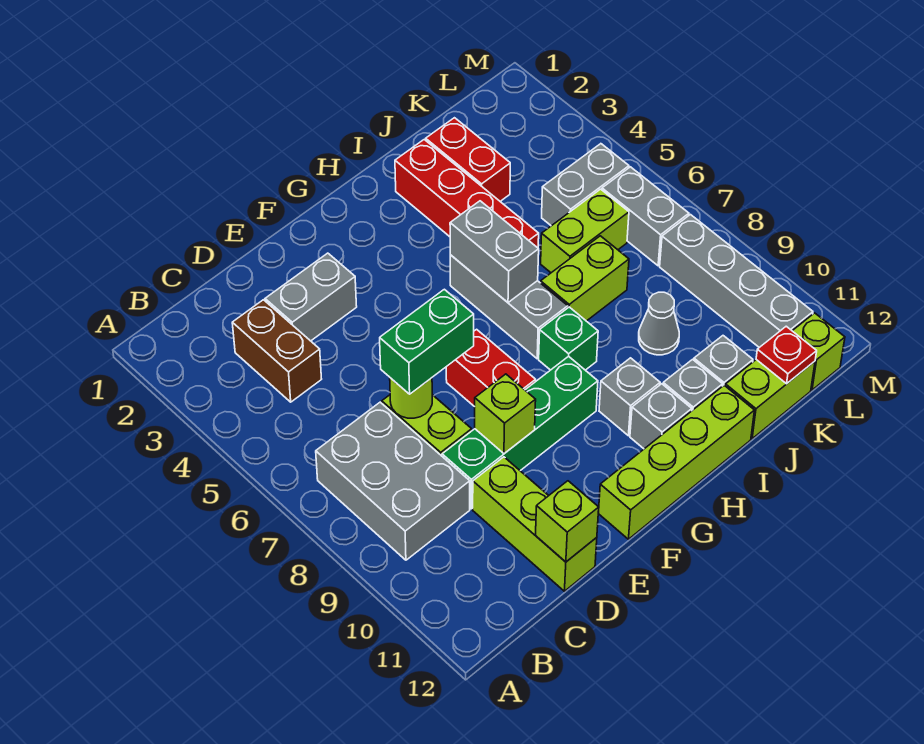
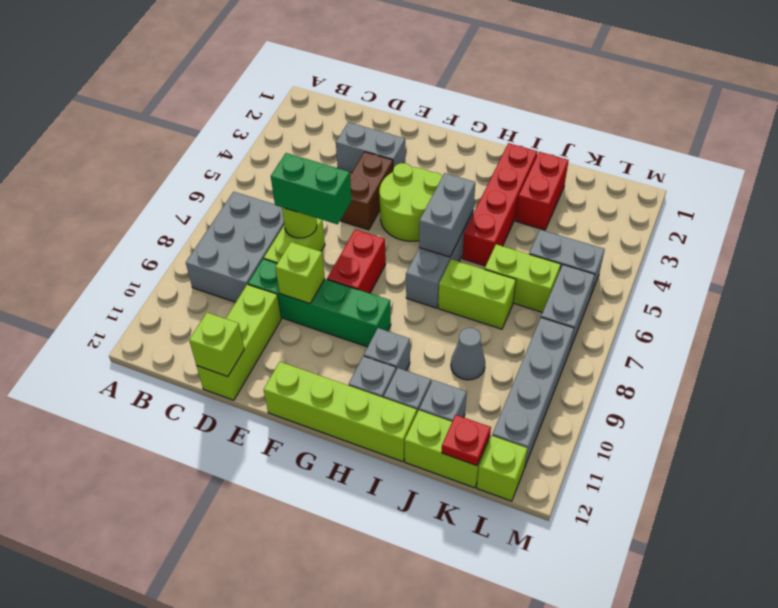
brown brick C3:C4 level 1 -> brown brick E4:E5 level 1
none -> lime round brick F4:G5 level 1
green brick H8 level 1 -> none

